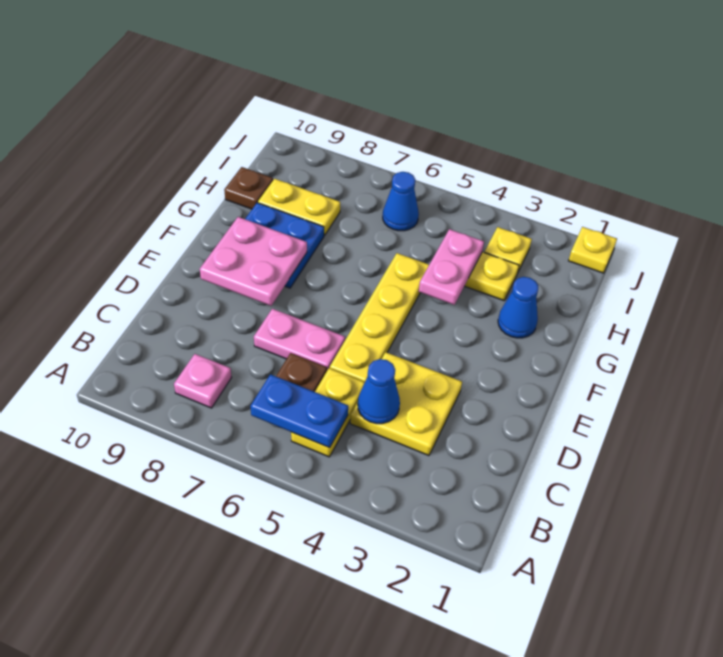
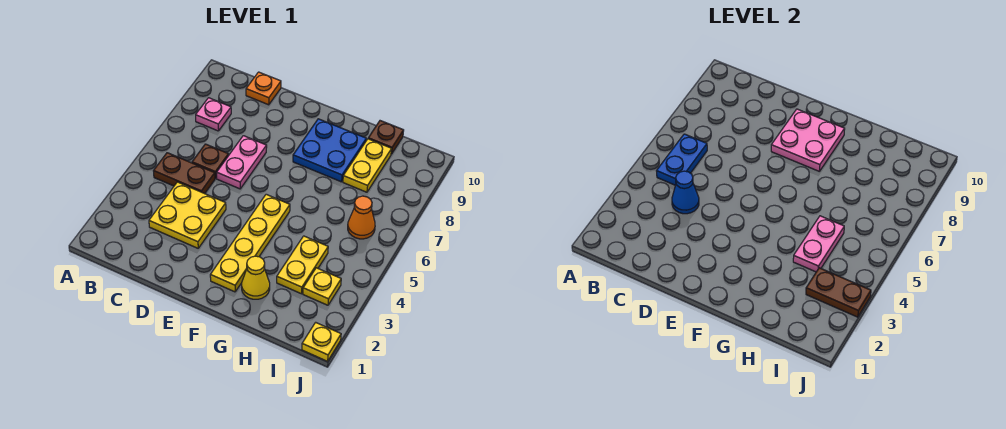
yellow plate B5:C5 level 1 -> brown plate B5:C5 level 1
none -> orange plate C10 level 1
yellow plate D5:G5 level 1 -> yellow plate F2:F5 level 1
blue cone G2 level 1 -> yellow cone G2 level 1
pink plate G4:H4 level 2 -> pink plate H4:H5 level 2
none -> brown plate I3:J3 level 2
blue cone I6 level 1 -> orange cone I6 level 1

